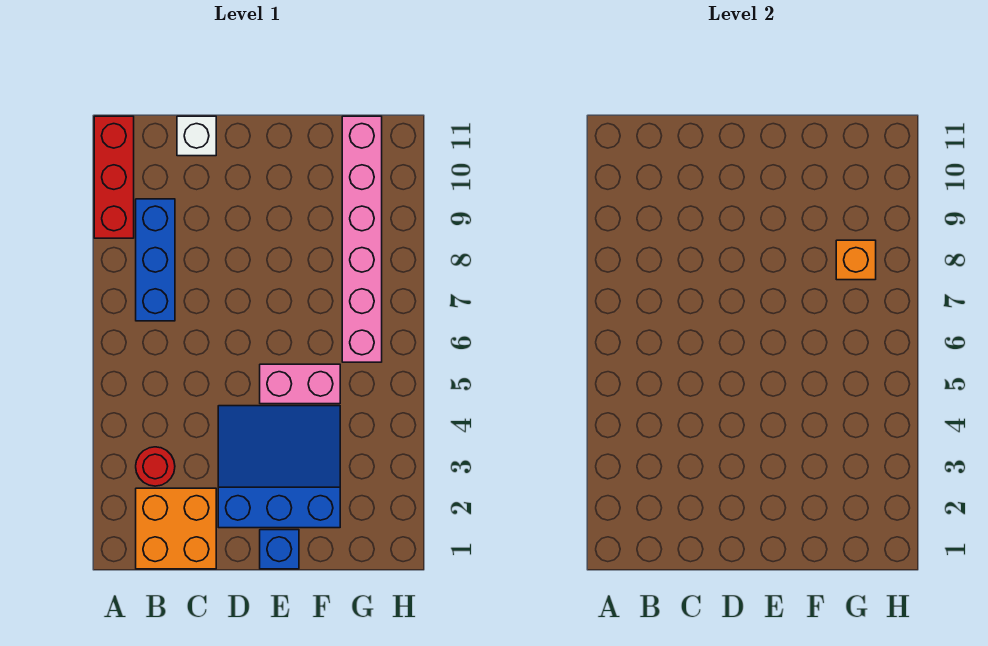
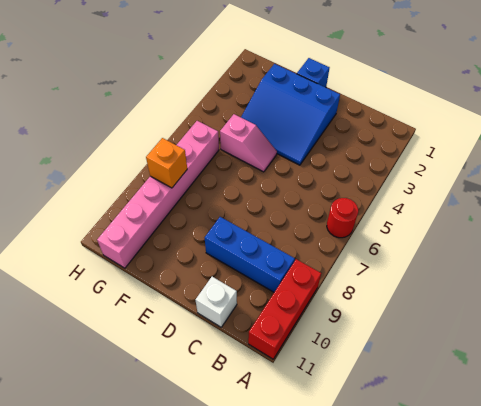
orange brick B1:C2 level 1 -> none
red round brick B3 level 1 -> red round brick A6 level 1
blue brick B7:B9 level 1 -> blue brick B9:D9 level 1
pink brick E5:F5 level 1 -> pink slope E5:F5 level 1 top F

